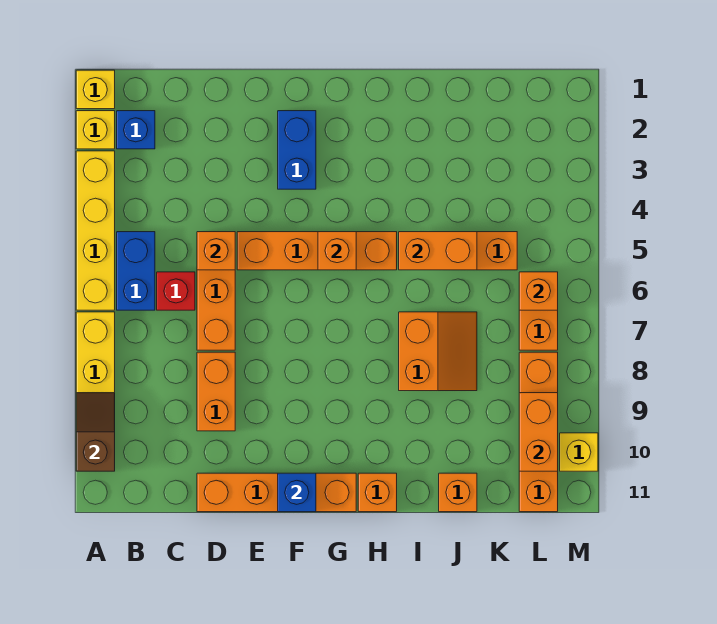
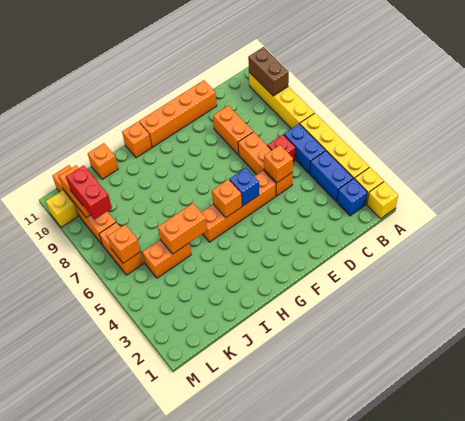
brown slope A9:A10 level 2 top 10 -> brown brick A9:A10 level 2
blue brick F2:F3 level 1 -> blue brick B3:B4 level 1
blue brick F11 level 2 -> blue brick F5 level 2
orange slope I7:J8 level 1 top I -> none
none -> red brick L8:L9 level 3

